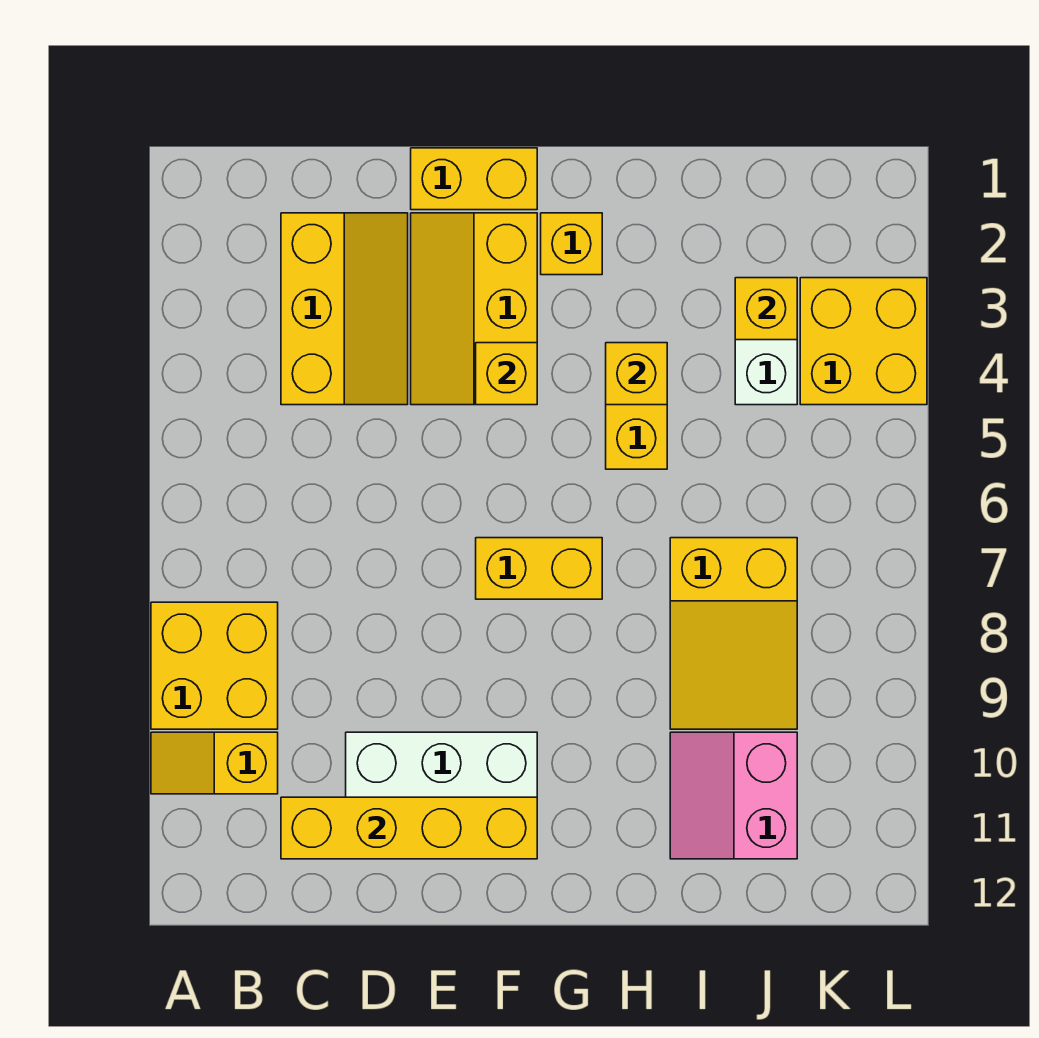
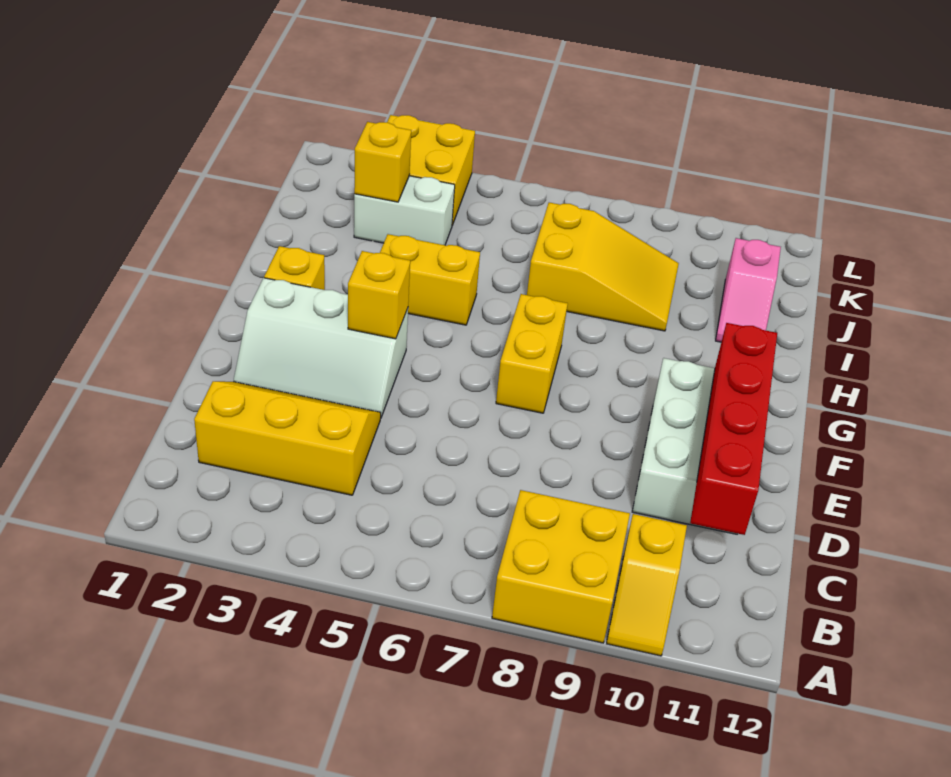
yellow brick C11:F11 level 2 -> red brick C11:F11 level 2
yellow brick E1:F1 level 1 -> none
yellow slope E2:F4 level 1 top F -> white slope E2:F4 level 1 top F
yellow brick H4 level 2 -> none
pink slope I10:J11 level 1 top J -> pink slope I11:J11 level 1 top J

